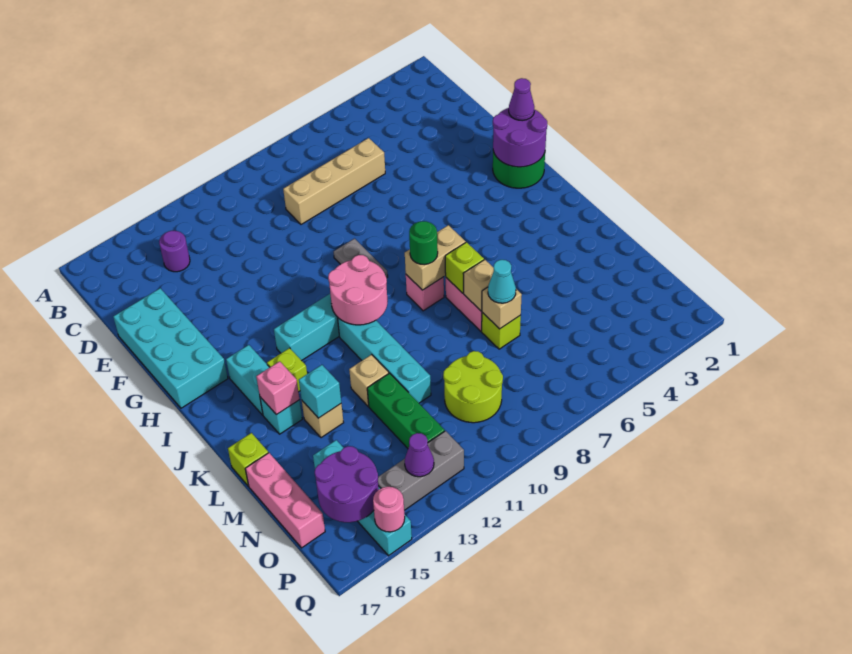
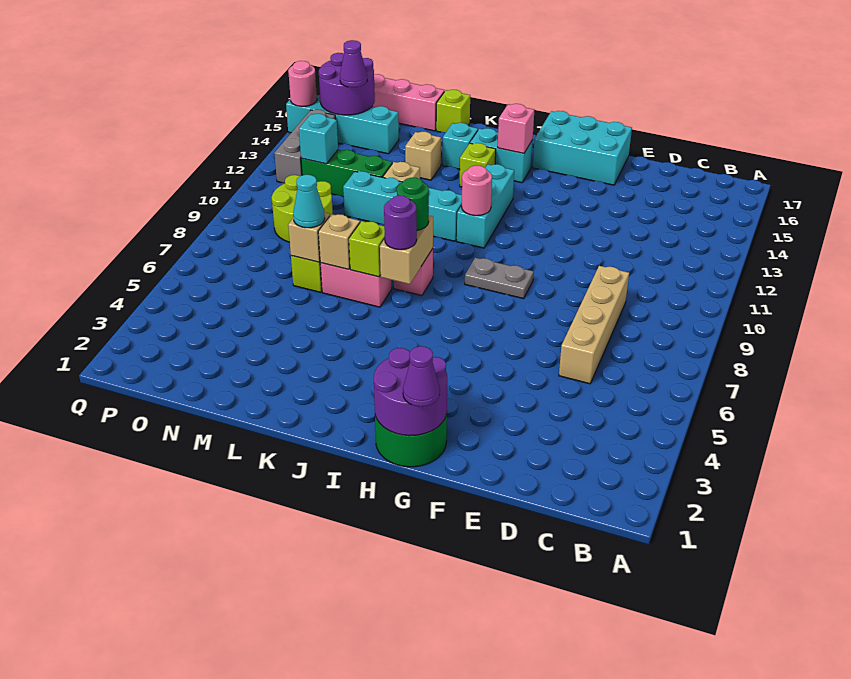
purple round brick C14 level 1 -> purple round brick J7 level 3
cyan brick E16:H17 level 1 -> cyan brick F16:H17 level 1
pink round brick I10:J11 level 2 -> pink round brick I11 level 2
pink brick K15 level 2 -> pink brick I15 level 2
cyan brick L14 level 2 -> cyan brick O12 level 2
purple cone P13 level 2 -> purple cone O15 level 3

